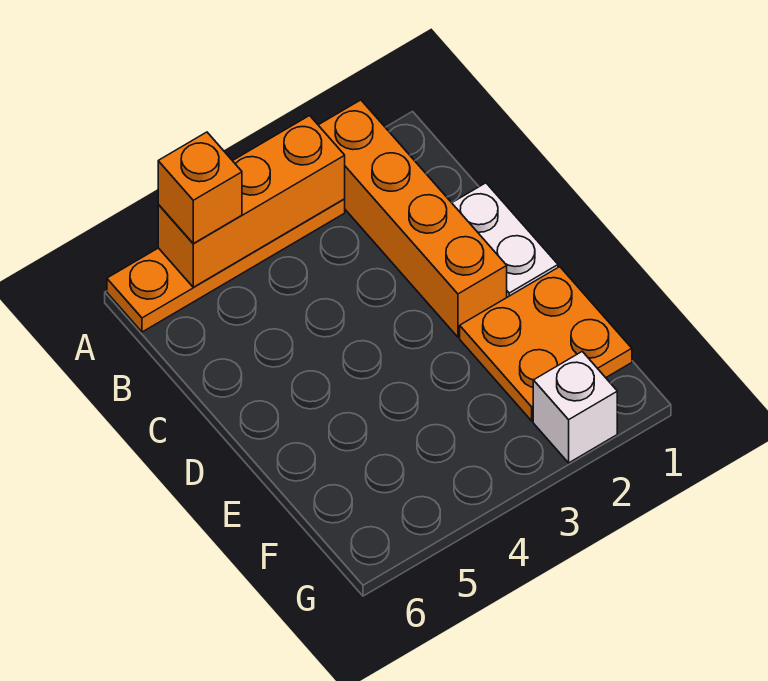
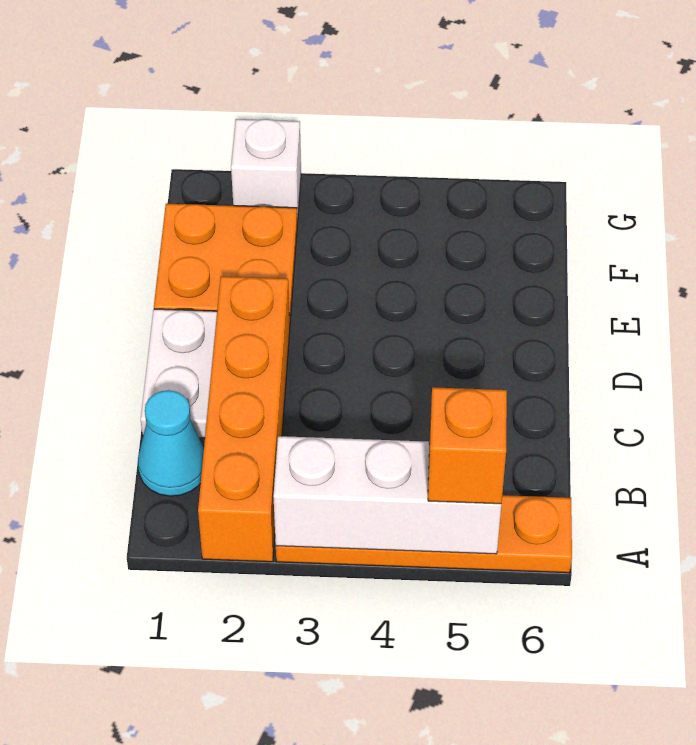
orange brick A3:A5 level 2 -> white brick A3:A5 level 2
none -> cyan cone B1 level 1

